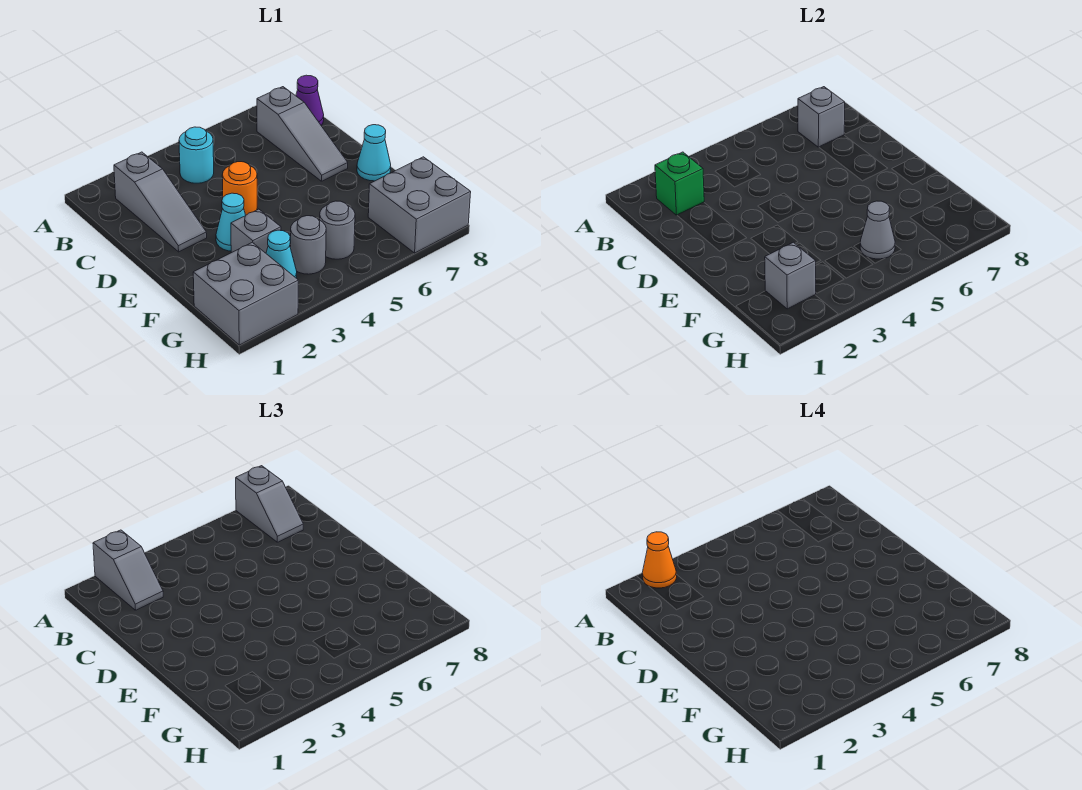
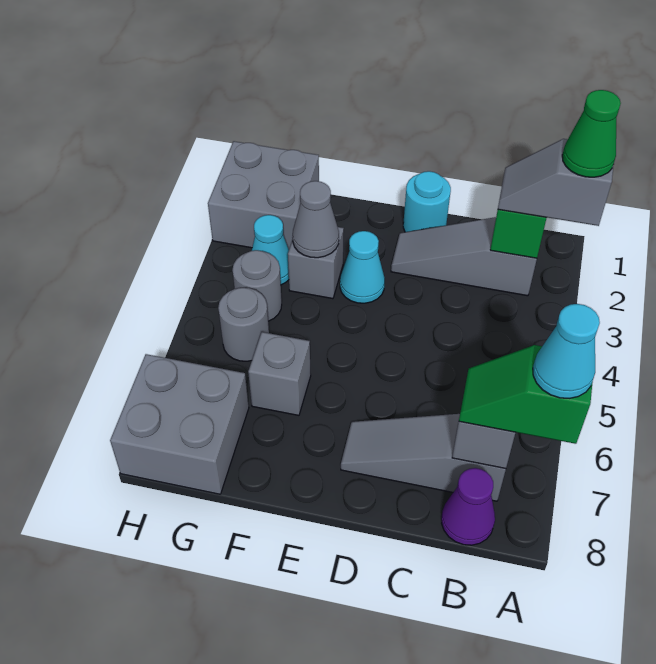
orange cone A2 level 4 -> green cone A2 level 4
grey slope A7:B7 level 3 top A -> green slope A7:B7 level 3 top A
cyan round brick B4 level 1 -> cyan round brick D1 level 1
orange round brick D4 level 1 -> none
cyan cone E8 level 1 -> cyan cone A7 level 4
grey brick G2 level 2 -> grey brick F6 level 1
grey cone G5 level 2 -> grey cone F3 level 2

